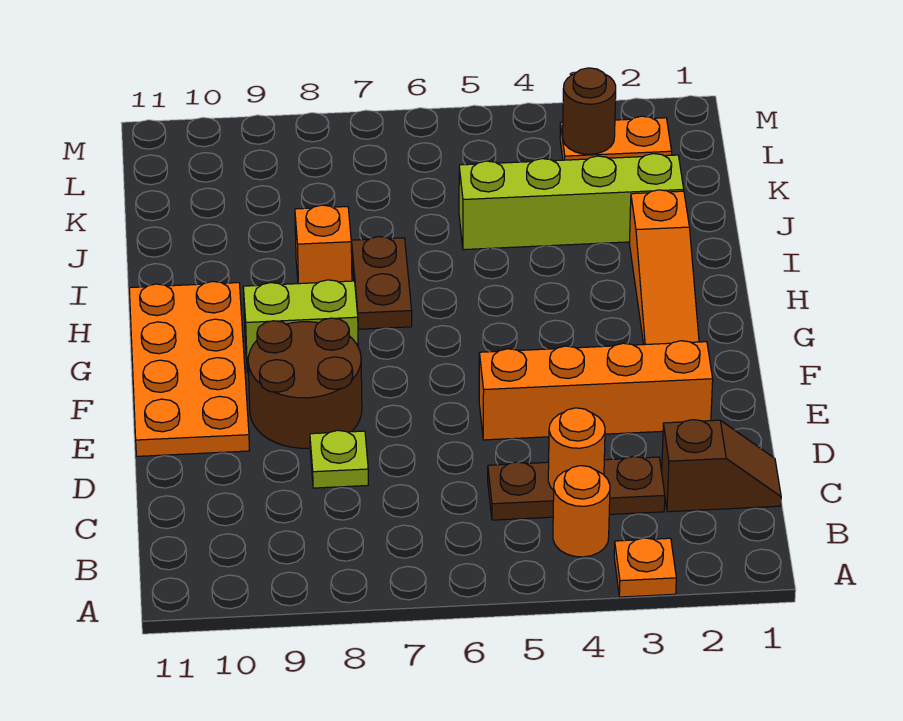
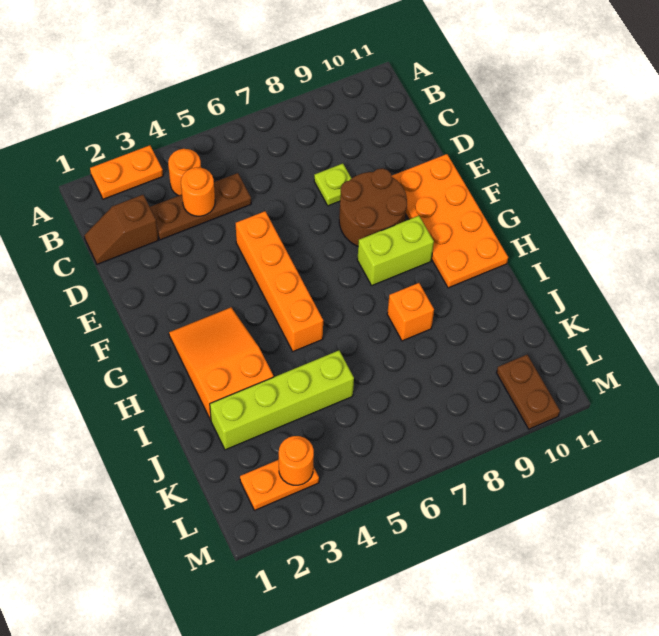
orange plate A3 level 1 -> orange plate A2:A3 level 1
orange brick E2:E5 level 1 -> orange brick E5:H5 level 1
orange slope G2:I2 level 1 top I -> orange slope G2:I3 level 1 top I
brown plate H7:I7 level 1 -> brown plate L10:M10 level 1
brown round brick L3 level 2 -> orange round brick L3 level 2

